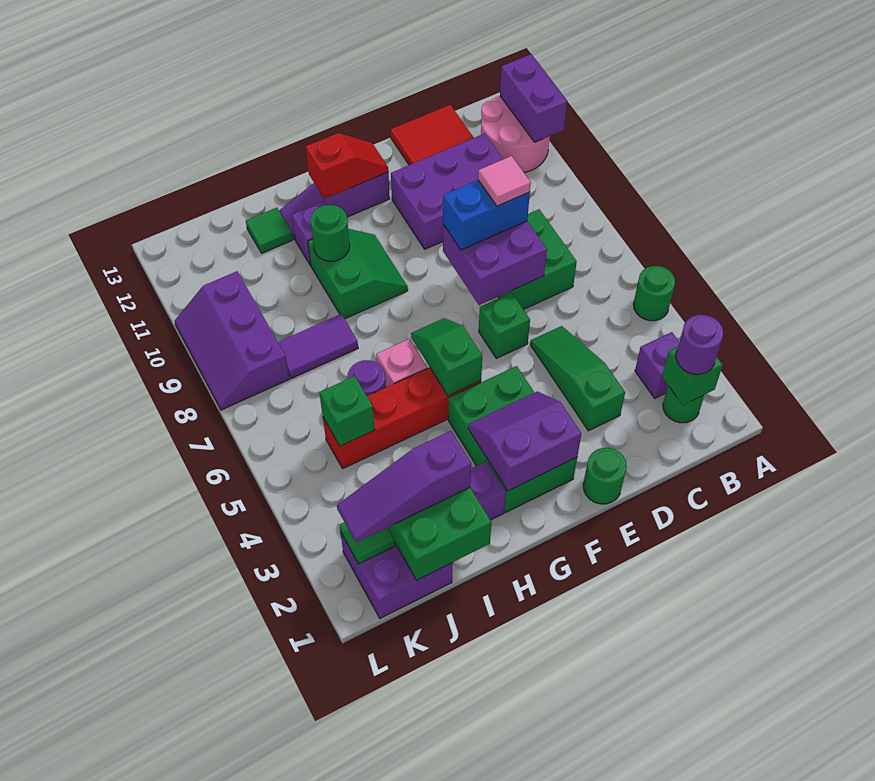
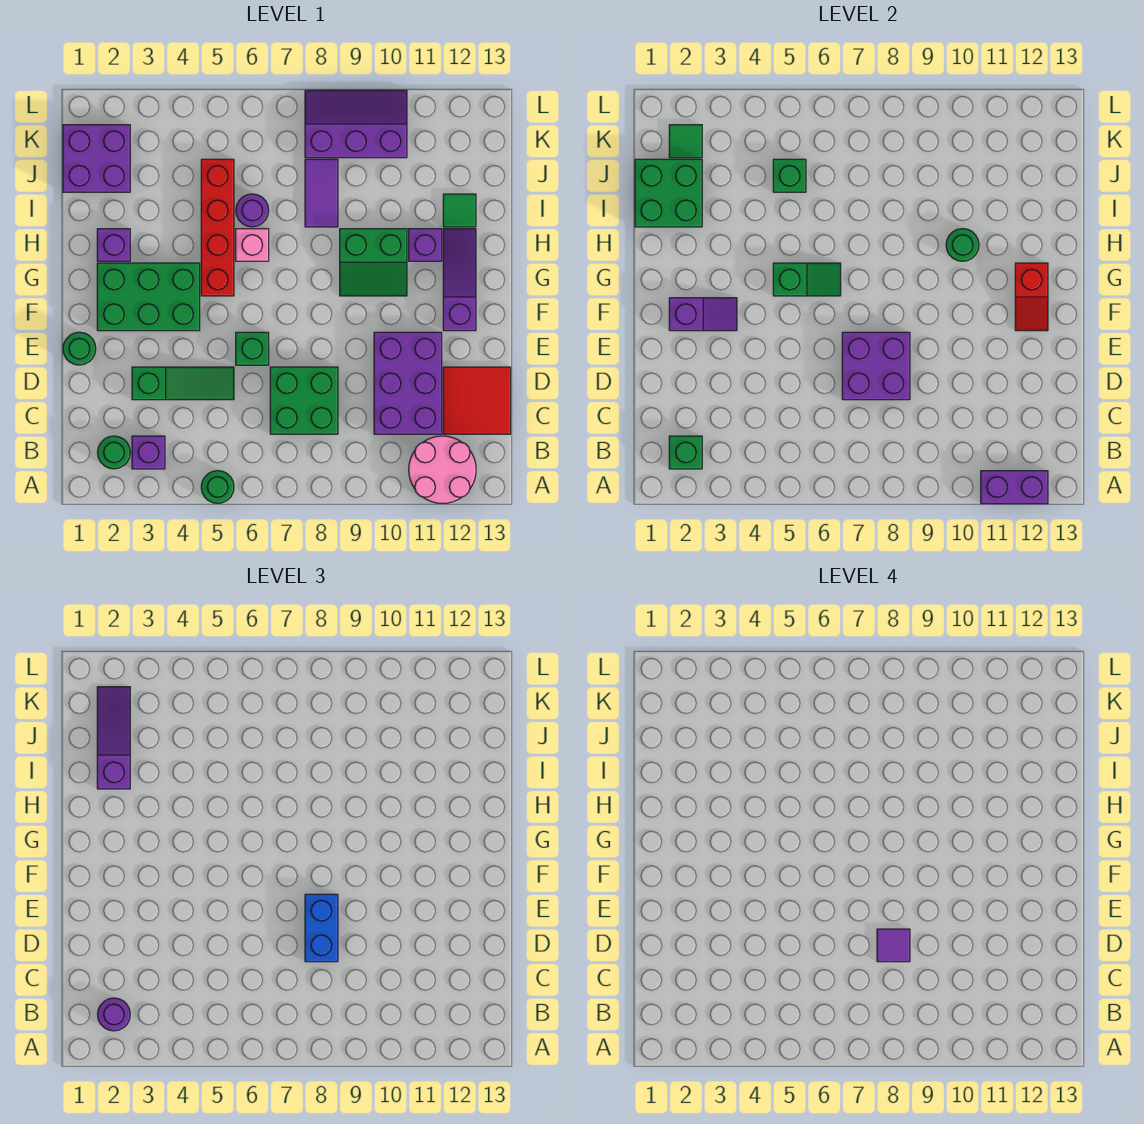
pink tile D8 level 4 -> purple tile D8 level 4
purple slope F2:G3 level 2 top 2 -> purple slope F2:F3 level 2 top 2

